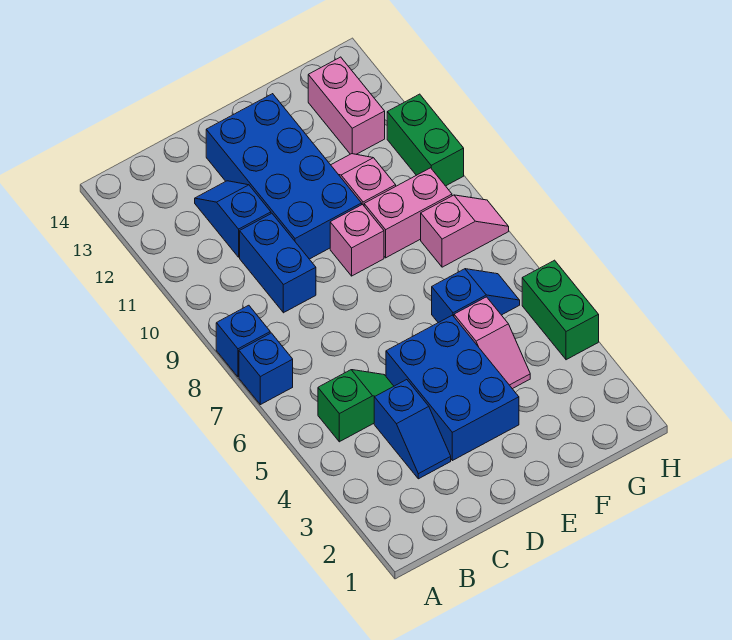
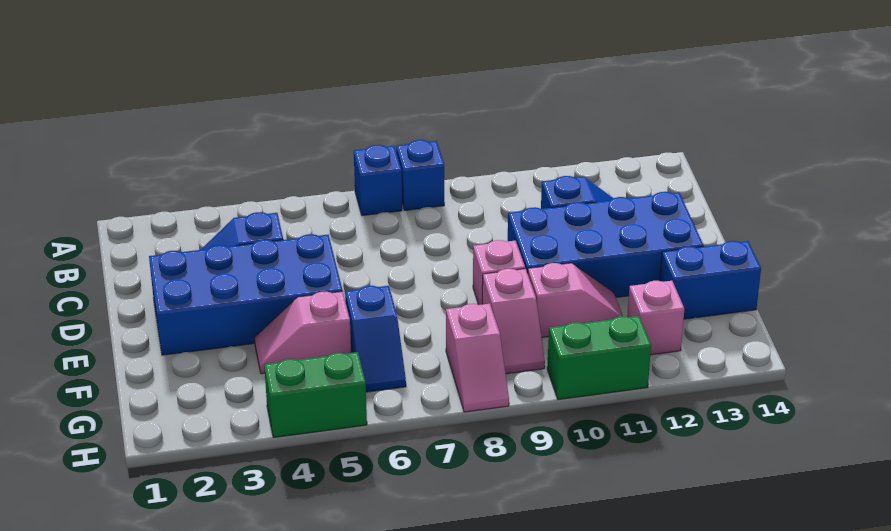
green slope B5:C5 level 1 top B -> none
blue brick C9:C10 level 1 -> blue brick F13:F14 level 1
blue brick D3:E5 level 1 -> blue brick D2:E5 level 1
pink brick F9:G9 level 1 -> pink slope F9:G9 level 1 top F
pink brick G12:G13 level 1 -> pink brick G12 level 1

